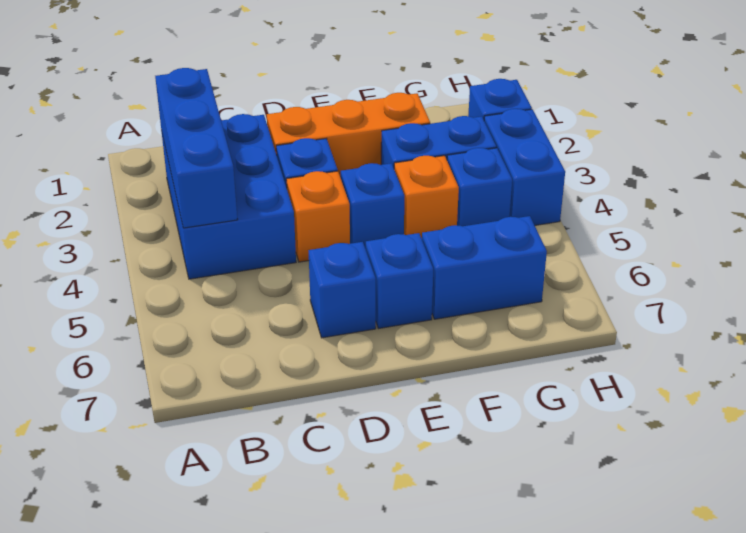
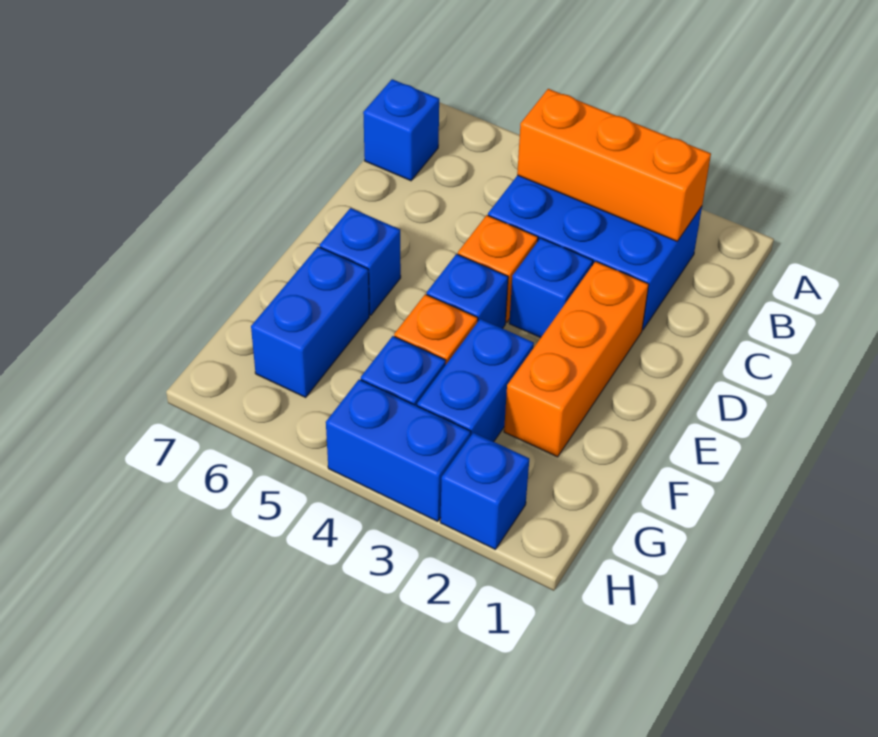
blue brick B2:B4 level 2 -> orange brick B2:B4 level 2
blue brick D6 level 1 -> blue brick B7 level 1

